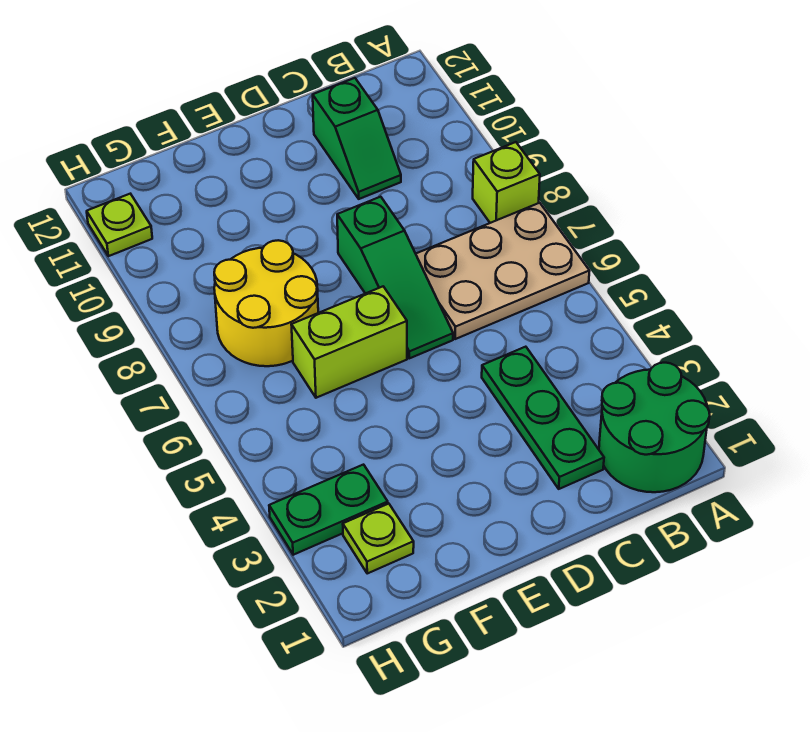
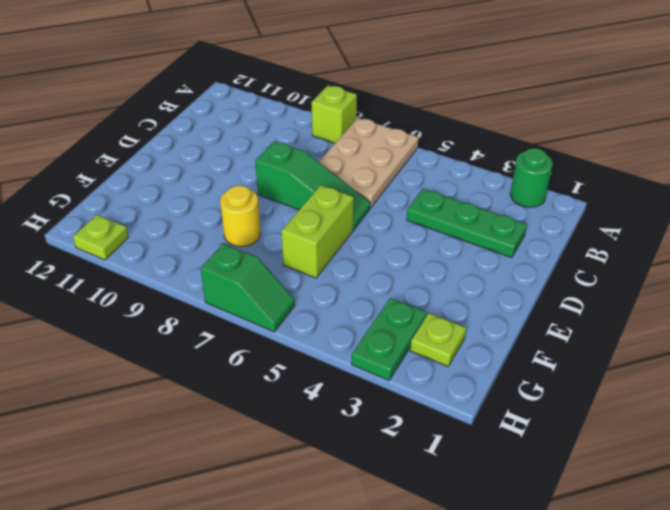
green round brick A1:B2 level 1 -> green round brick A2 level 1
green slope C10:C11 level 1 top 11 -> green slope H6:H7 level 1 top 7
yellow round brick F7:G8 level 1 -> yellow round brick F8 level 1

